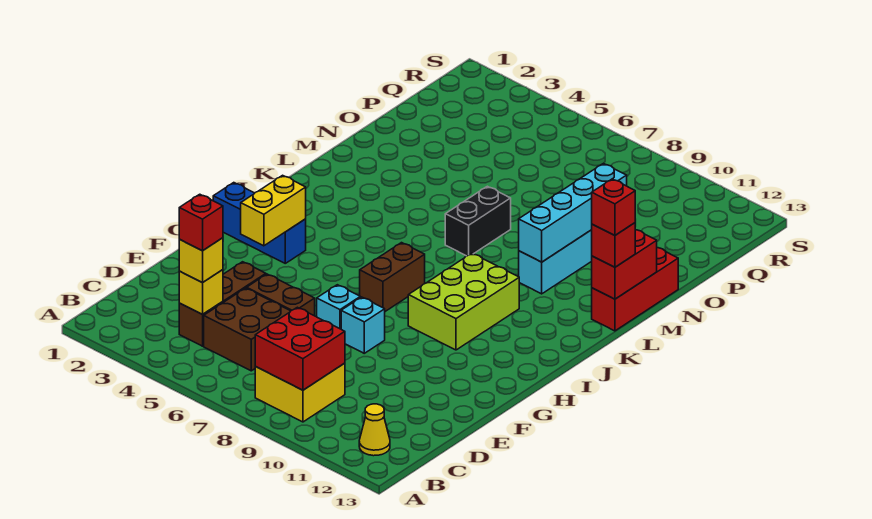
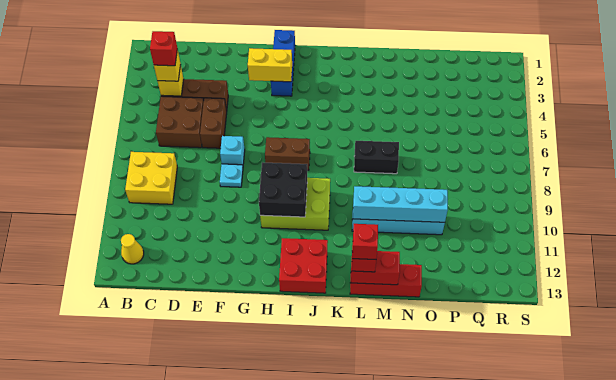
red brick B8:C9 level 2 -> red brick I12:J13 level 1
cyan brick F8 level 1 -> cyan plate F8 level 1
none -> black brick H9:I10 level 2

